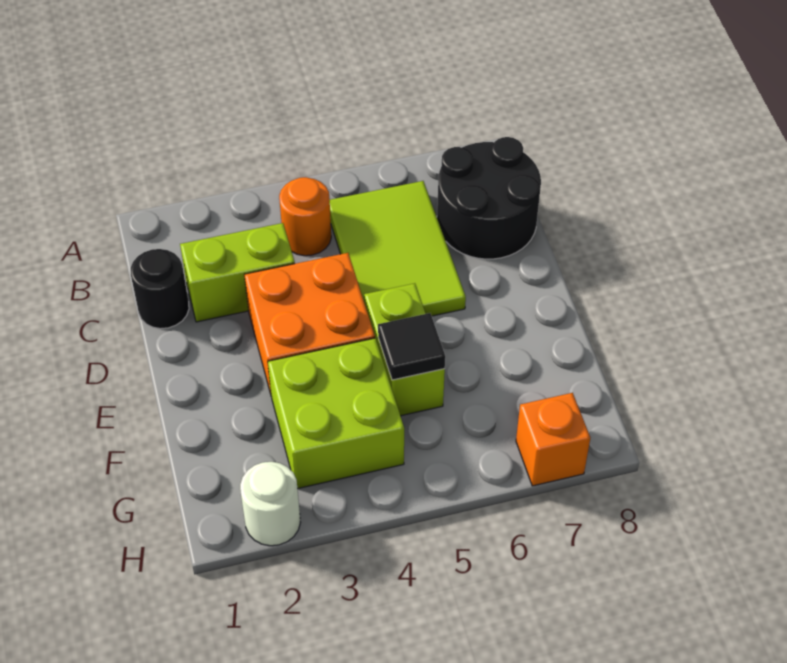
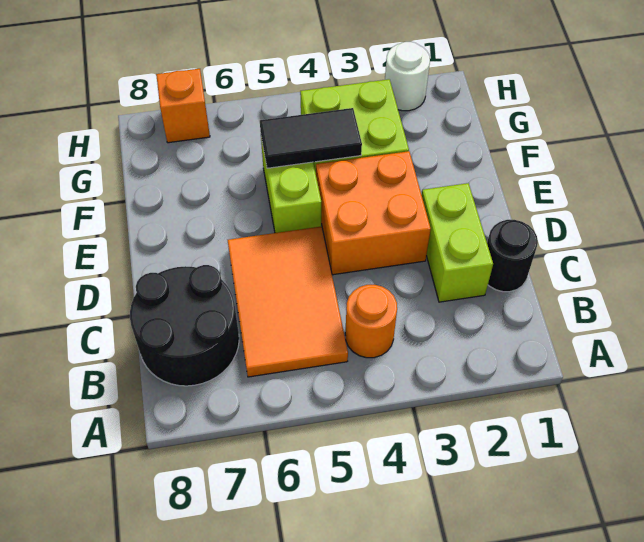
lime tile B5:D6 level 1 -> orange tile B5:D6 level 1
lime brick C2:C3 level 1 -> lime brick C2:D2 level 1
black tile F5 level 2 -> black tile F4:F5 level 2

